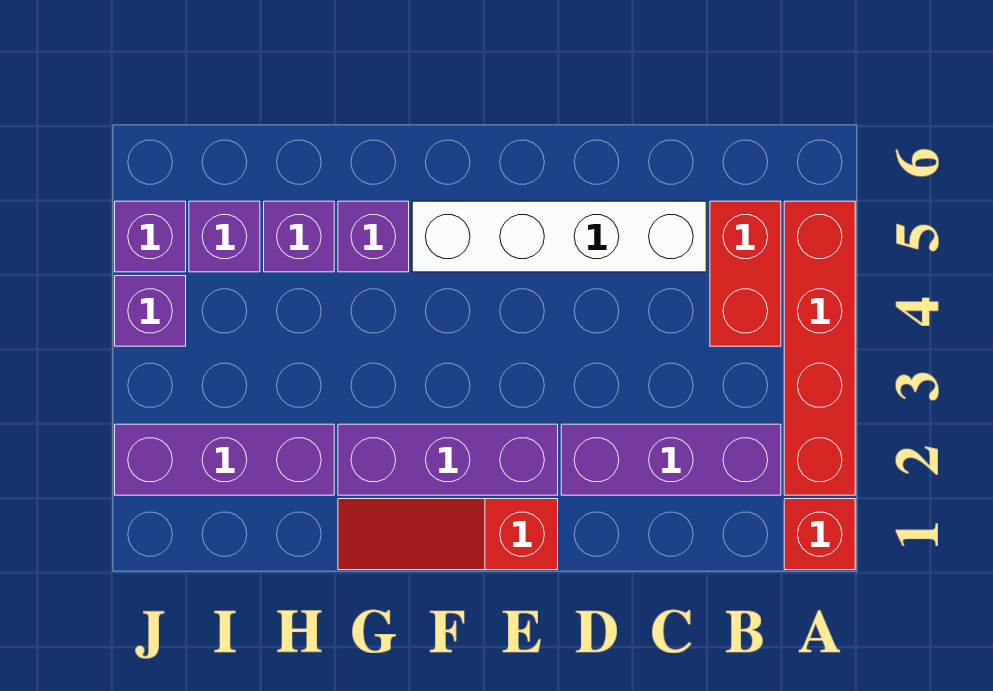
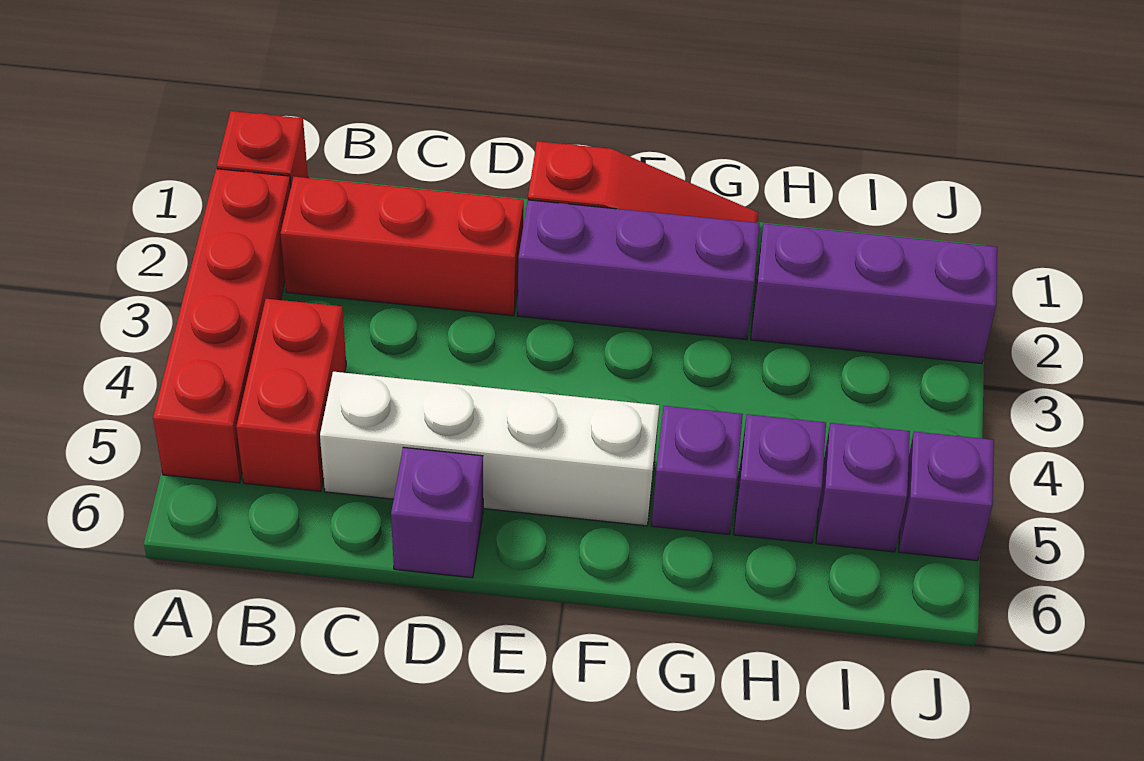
purple brick B2:D2 level 1 -> red brick B2:D2 level 1
purple brick J4 level 1 -> purple brick D6 level 1

